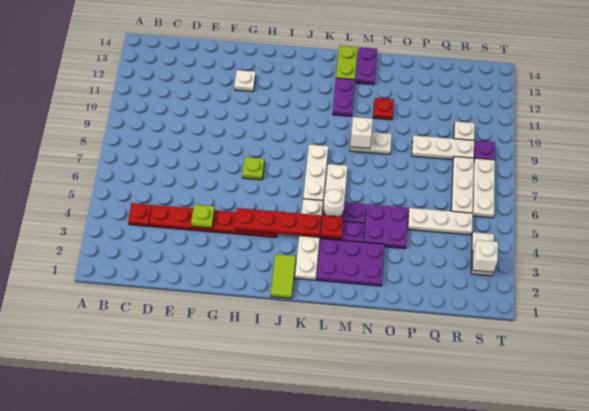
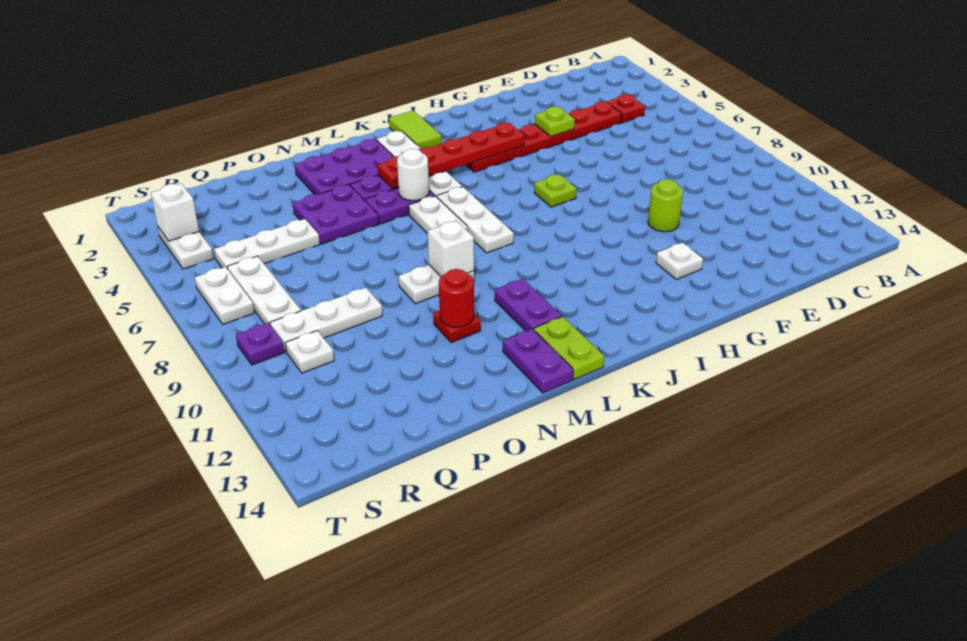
none -> lime round brick F10 level 1
none -> red round brick N11 level 2
white plate S6:S8 level 1 -> white plate S6:S7 level 1

